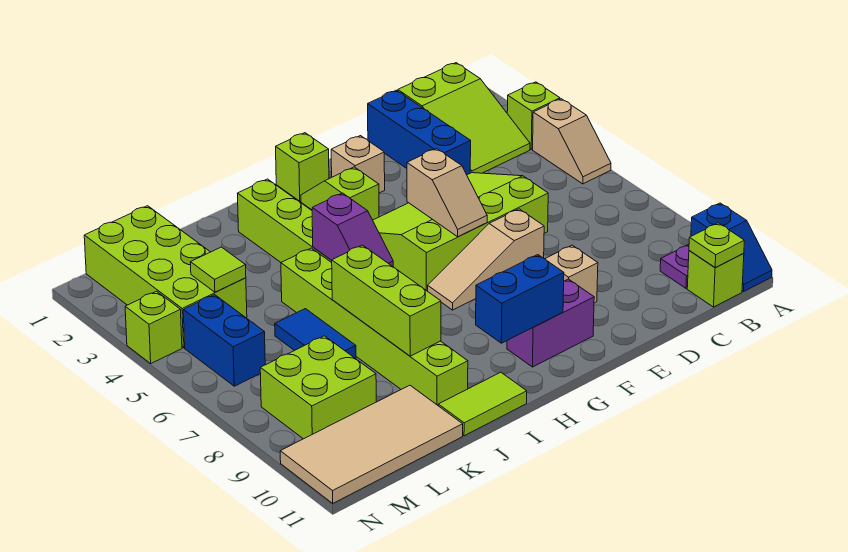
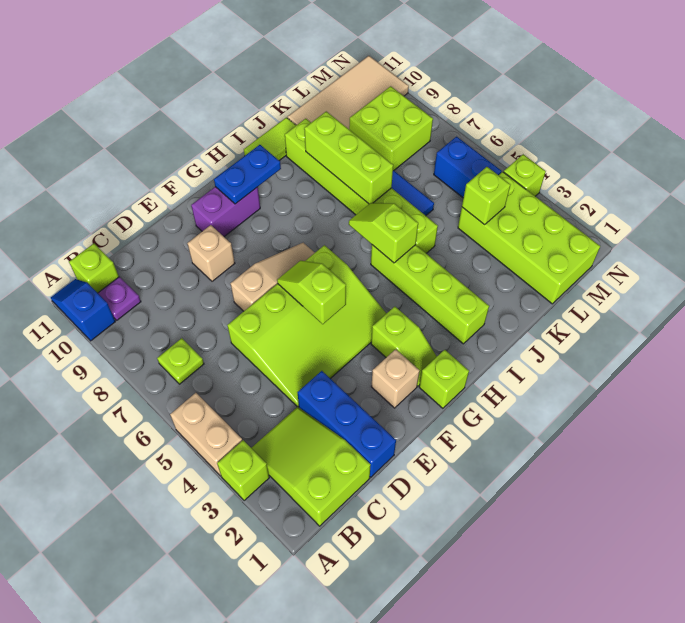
tan slope A4:A5 level 1 top 4 -> tan brick A4:A5 level 1
lime plate B11 level 2 -> lime plate B7 level 1
tan slope F5:F6 level 2 top 5 -> lime slope F5:F6 level 2 top 5
blue brick G10:H10 level 2 -> blue plate G10:H10 level 2
purple slope I5:I6 level 2 top 5 -> lime slope I5:I6 level 2 top 5
lime tile L4 level 2 -> lime brick L4 level 2

